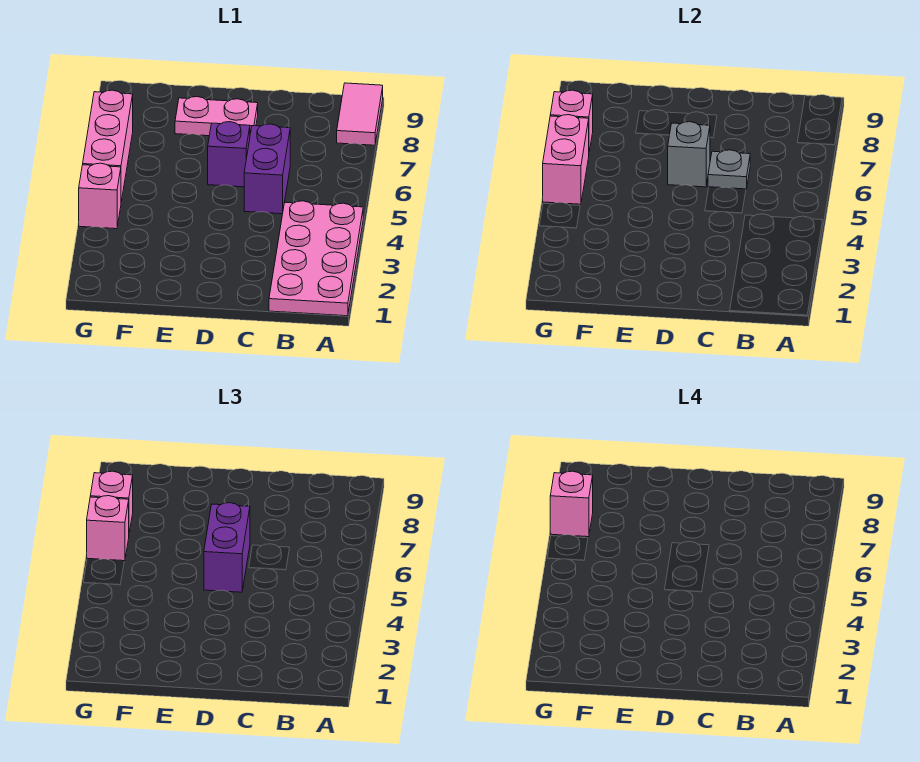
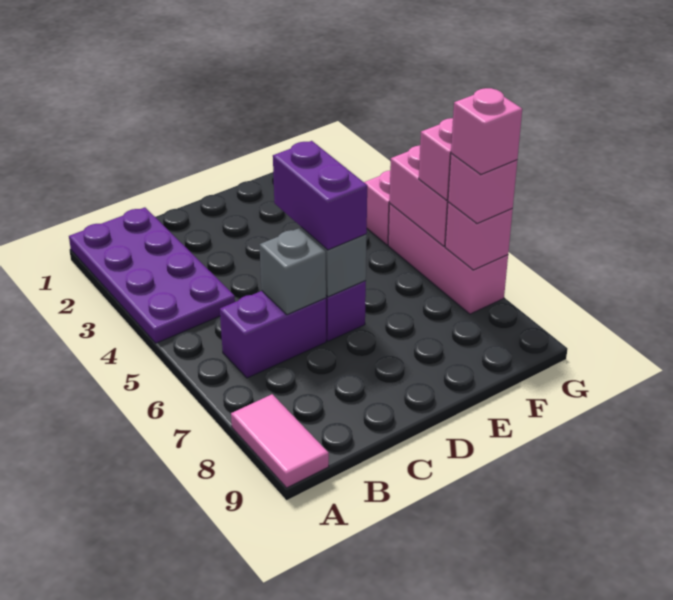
pink plate A1:B4 level 1 -> purple plate A1:B4 level 1
purple brick C5:C6 level 1 -> purple brick B6:C6 level 1
grey plate C6 level 2 -> grey brick C6 level 2
pink plate D8:E8 level 1 -> none

